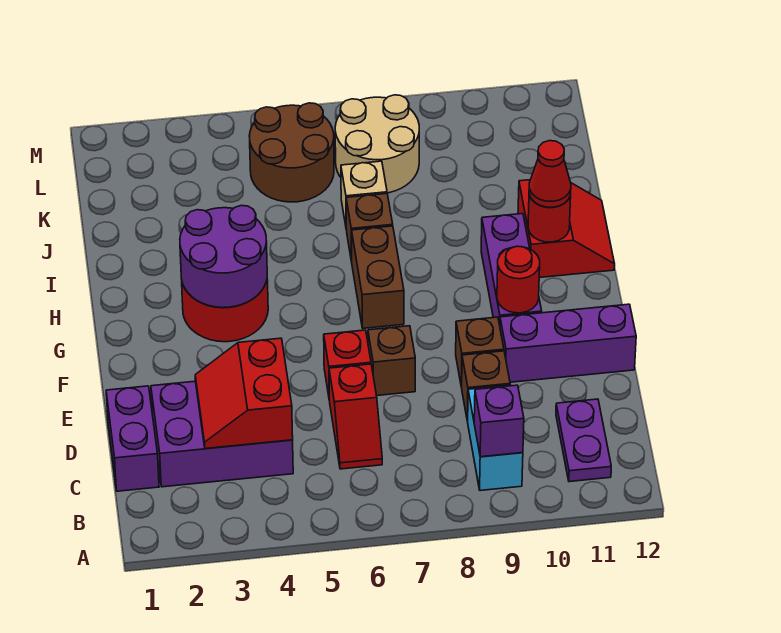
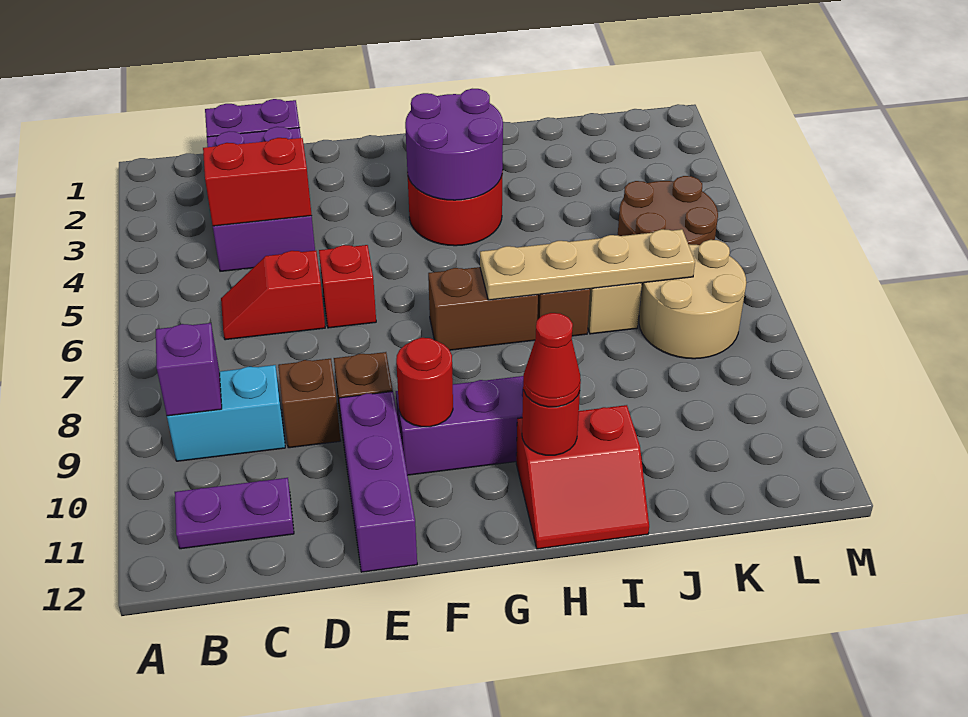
brown brick E7 level 1 -> none
none -> tan plate H7:K7 level 2

